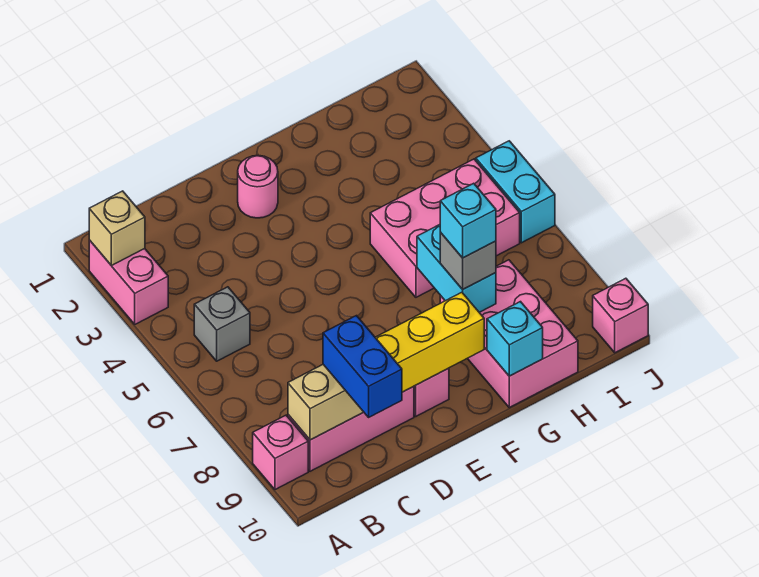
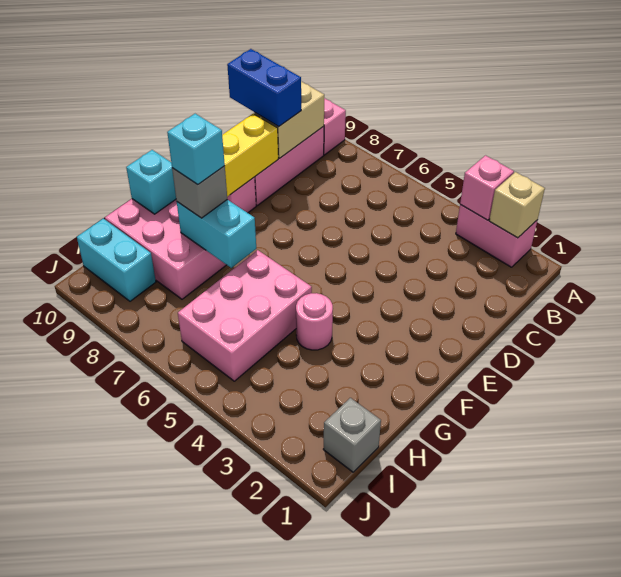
grey brick B5 level 1 -> grey brick I1 level 1
pink round brick E2 level 1 -> pink round brick G4 level 1
cyan brick J5:J6 level 1 -> cyan brick I9:I10 level 1
pink brick J10 level 1 -> pink brick A3 level 2

